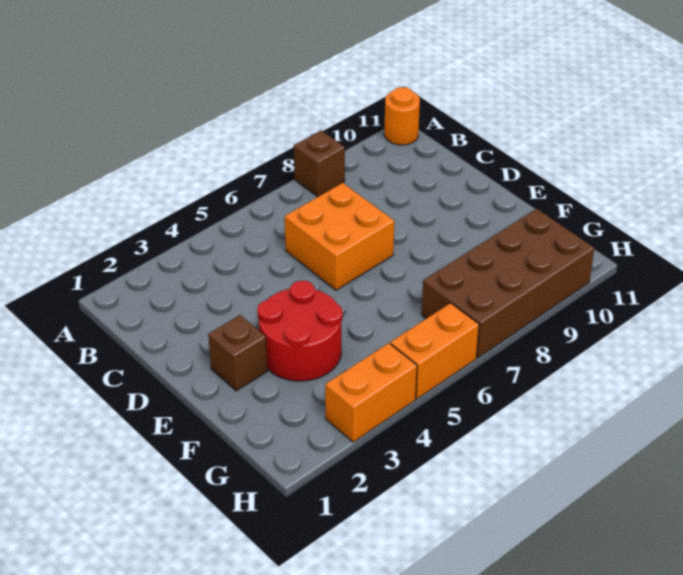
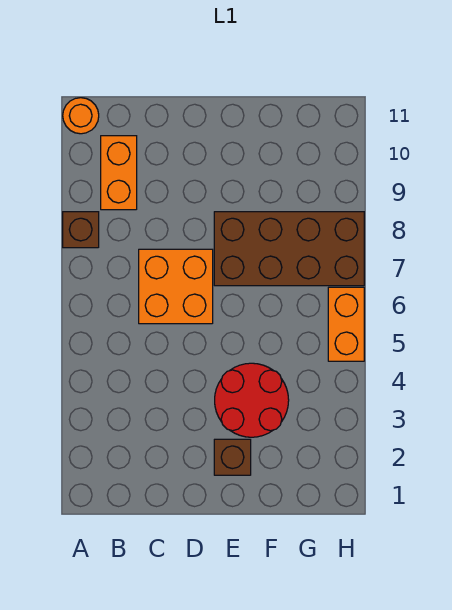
brown brick G7:H10 level 1 -> brown brick E7:H8 level 1
orange brick H3:H4 level 1 -> orange brick B9:B10 level 1

